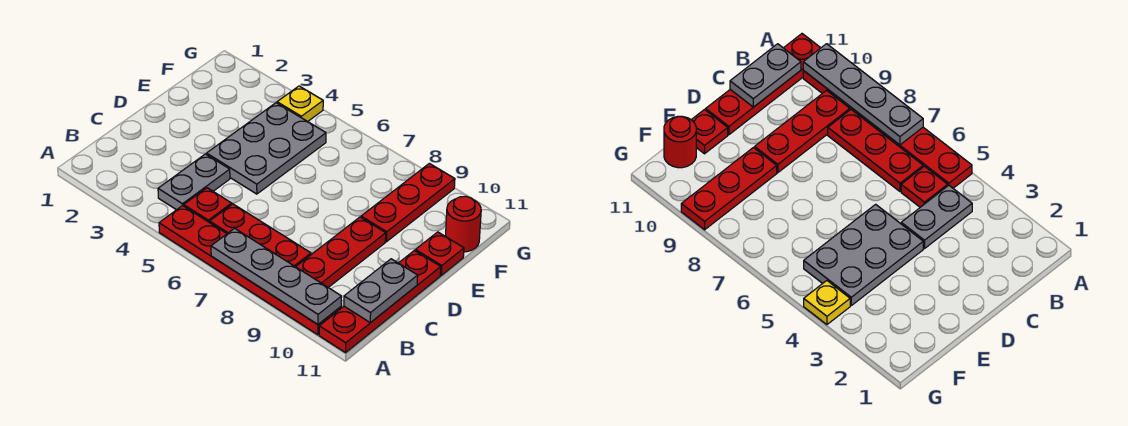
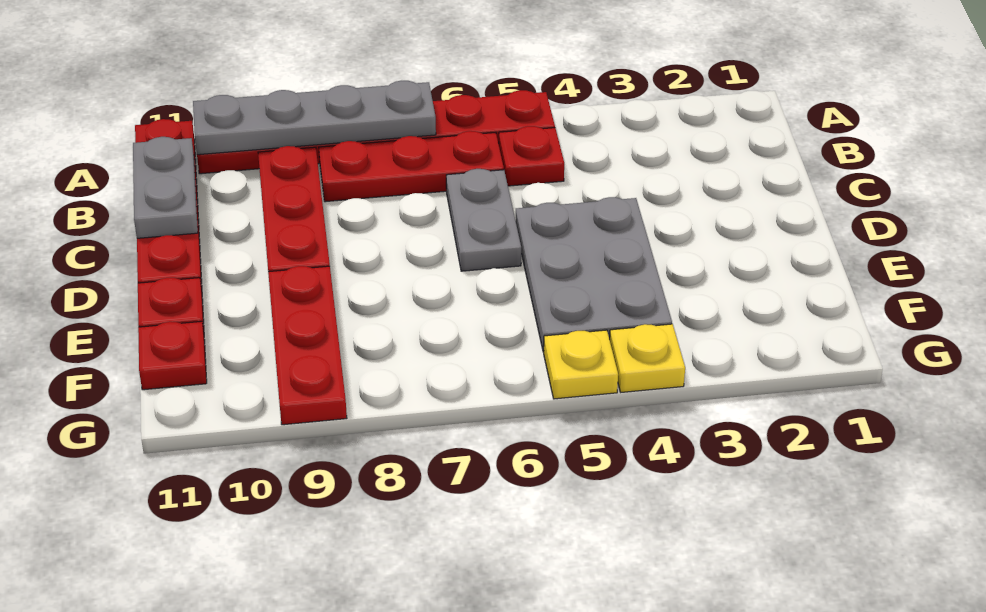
grey plate B4:C4 level 1 -> grey plate C6:D6 level 1
red round brick F11 level 1 -> red plate F11 level 1
none -> yellow plate G5 level 1

